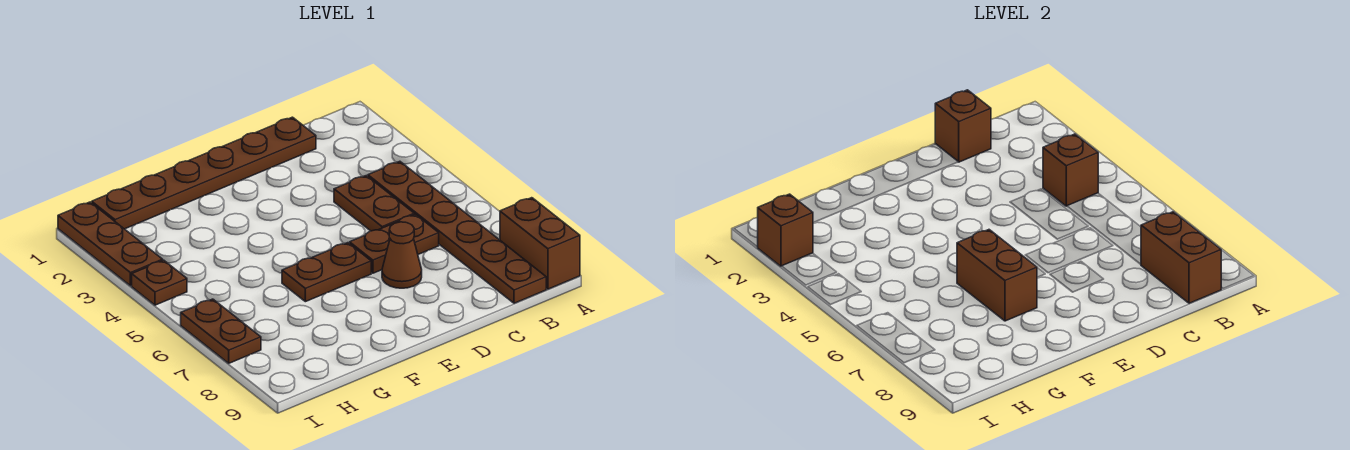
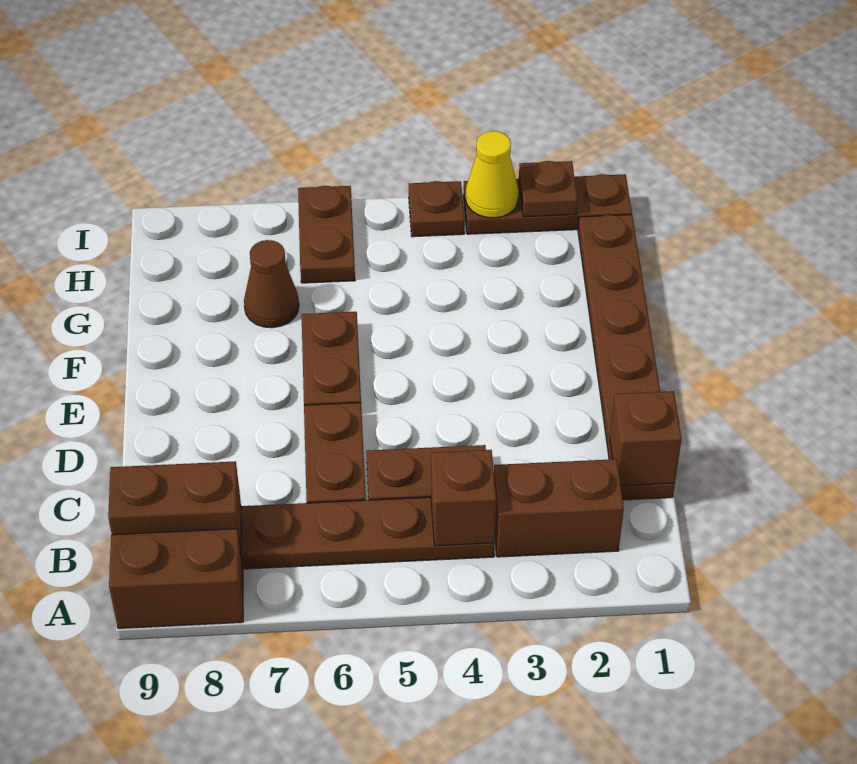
brown cone D7 level 1 -> brown cone G7 level 1
brown brick F6:F7 level 2 -> brown brick B2:B3 level 1
brown brick I2 level 2 -> brown plate I2 level 2
none -> yellow cone I3 level 2
brown plate I6:I7 level 1 -> brown plate H6:I6 level 1

